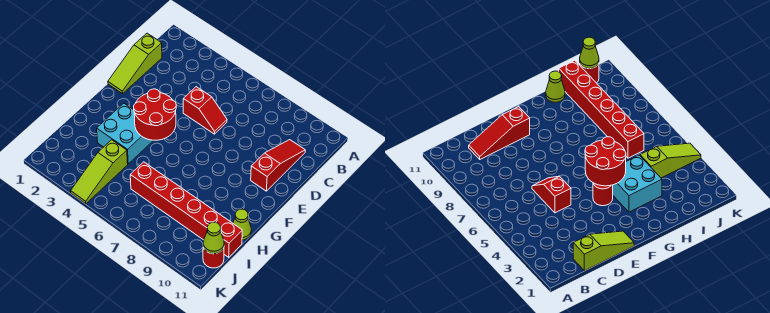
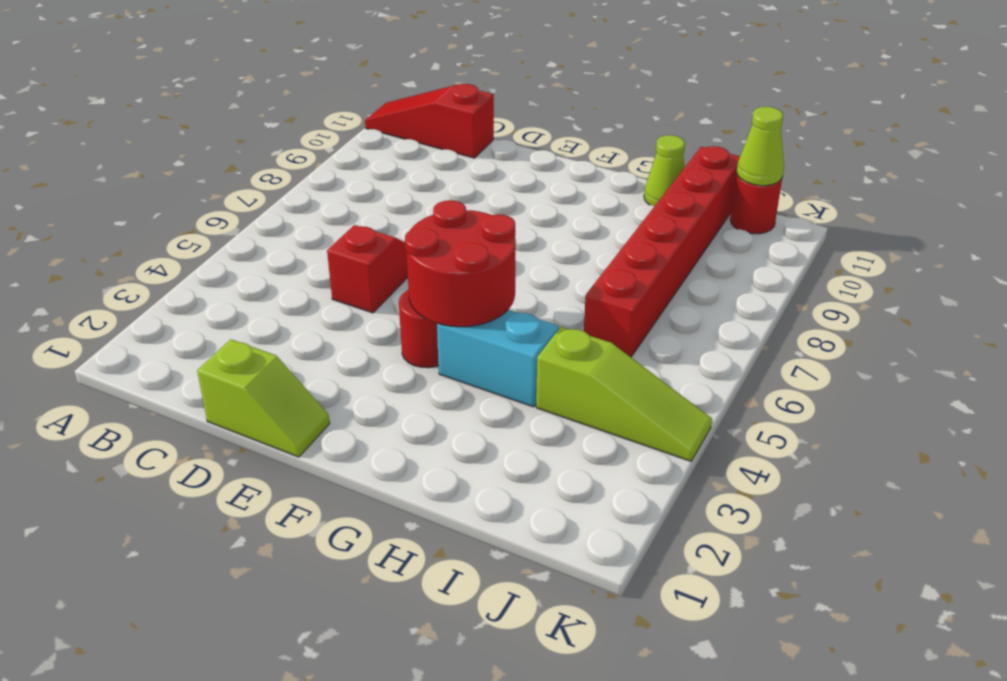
lime slope C1:E1 level 1 top C -> lime slope D1:E1 level 1 top D
red slope C10:E10 level 1 top E -> red slope A11:C11 level 1 top C
cyan brick G3:H4 level 1 -> cyan brick G4:H4 level 1

